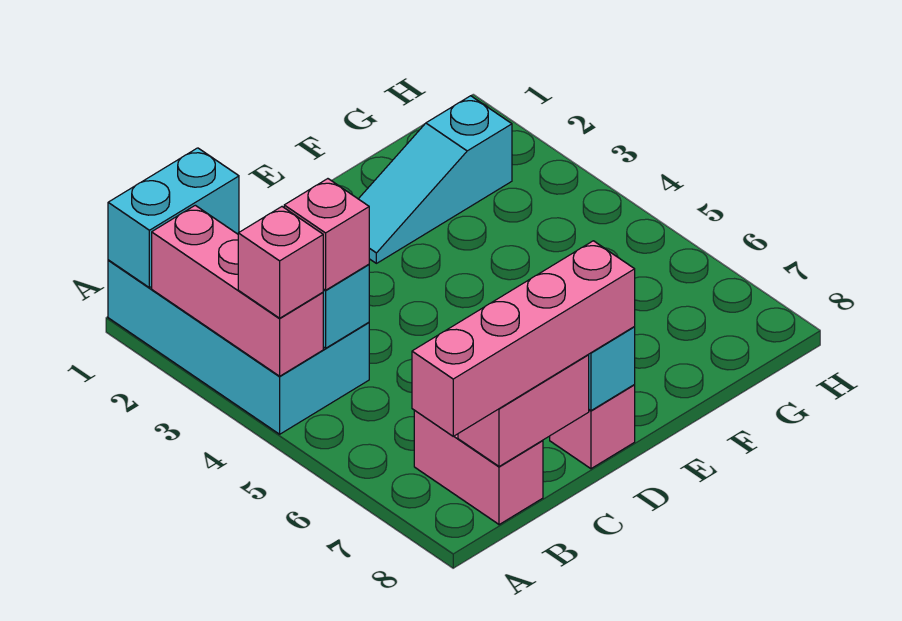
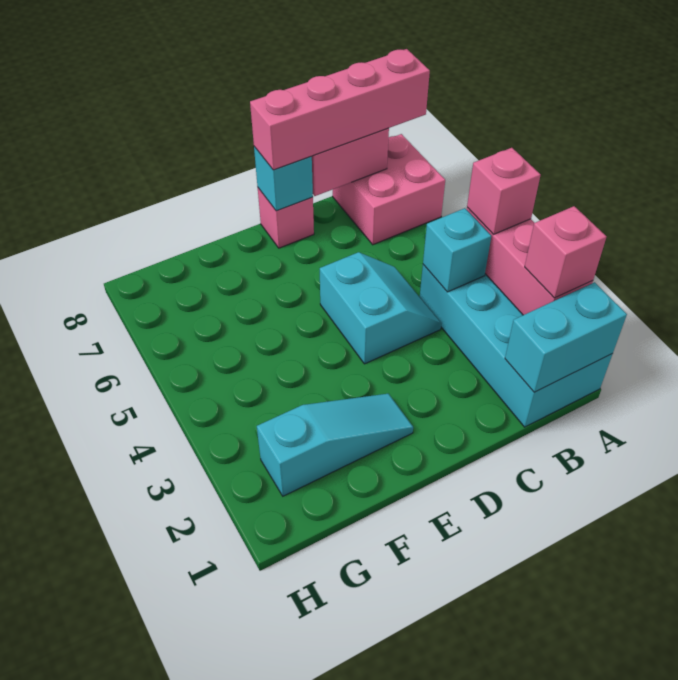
pink brick B4 level 3 -> pink brick A2 level 3
pink brick B7:B8 level 1 -> pink brick A7:B8 level 1
none -> cyan slope C4:D5 level 1 top D

